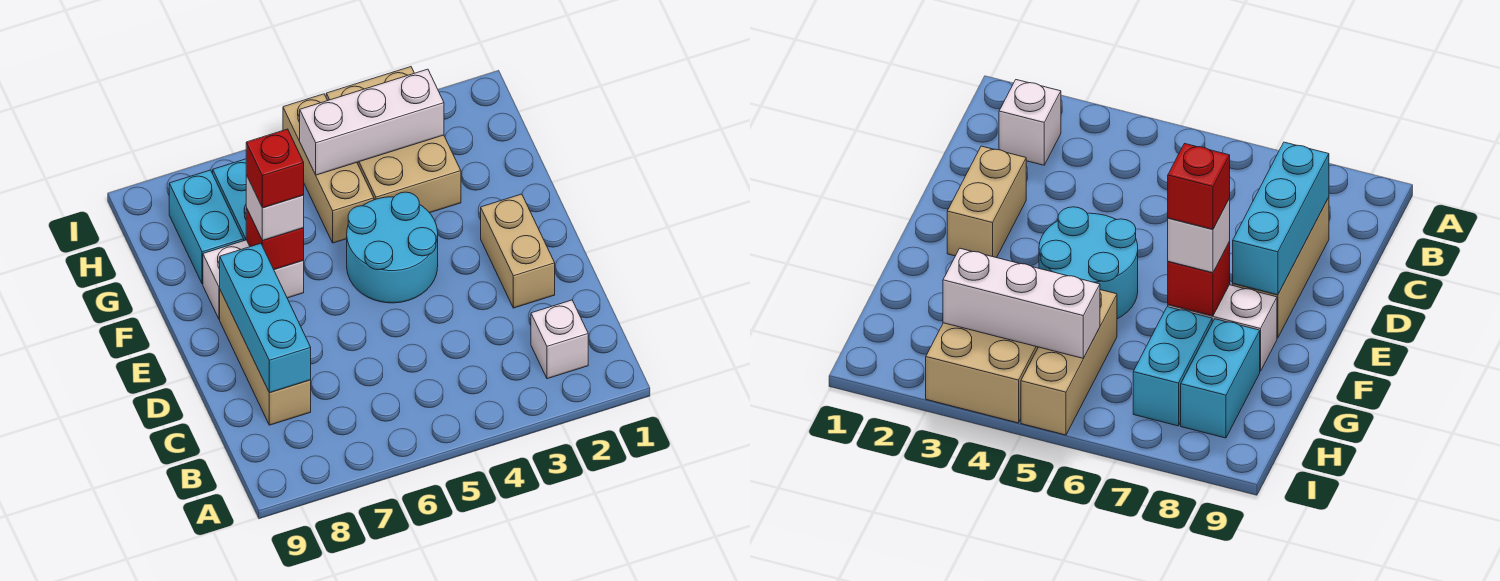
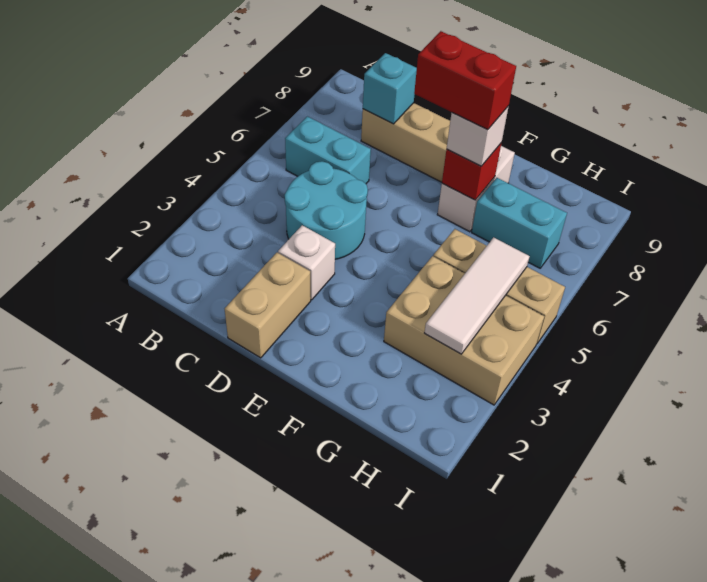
white brick B2 level 1 -> white brick D3 level 1
cyan brick C8:E8 level 2 -> cyan brick C8 level 2
tan brick D2:E2 level 1 -> tan brick D1:D2 level 1
cyan round brick E4:F5 level 1 -> cyan round brick C4:D5 level 1
red brick F7 level 4 -> red brick E7:F7 level 4
cyan brick G8:H8 level 1 -> cyan brick B6:C6 level 1
white brick H3:H5 level 2 -> white tile H3:H5 level 2

